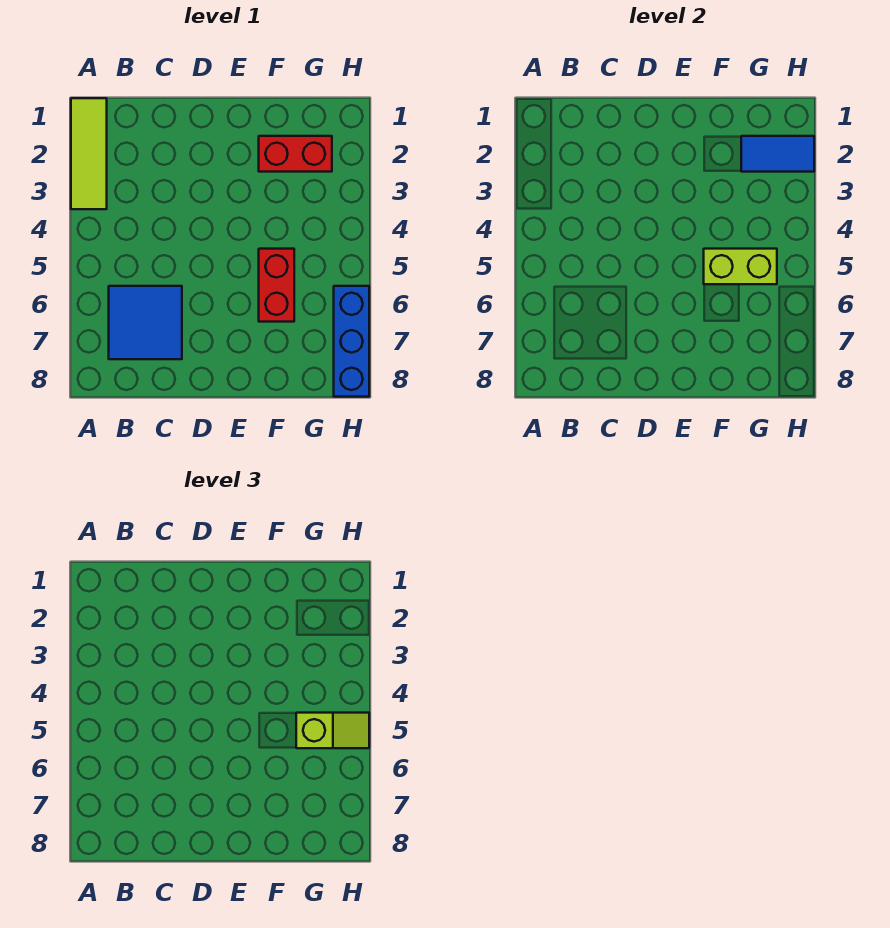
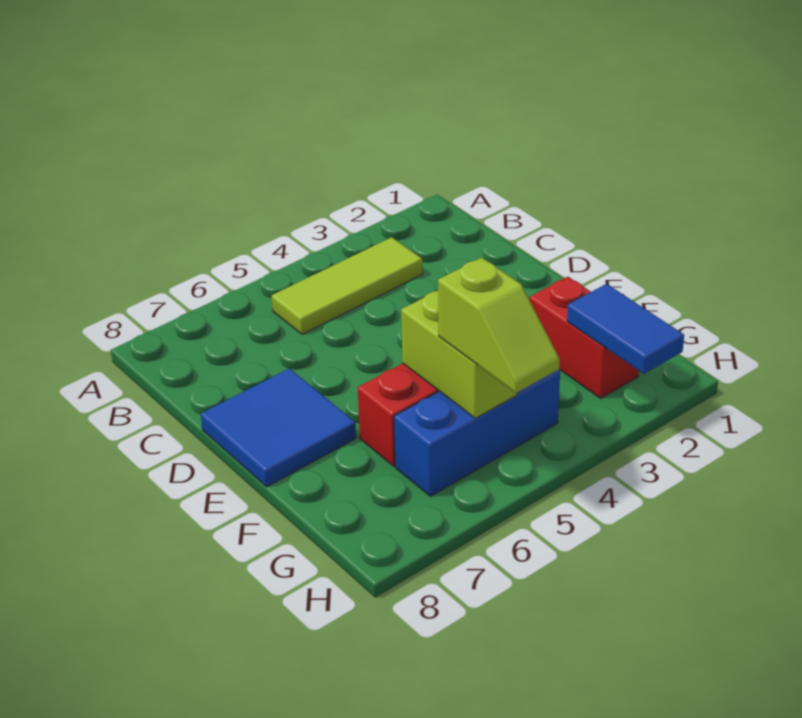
lime tile A1:A3 level 1 -> lime tile B3:B5 level 1
blue tile B6:C7 level 1 -> blue tile D7:E8 level 1
blue brick H6:H8 level 1 -> blue brick G4:G6 level 1

